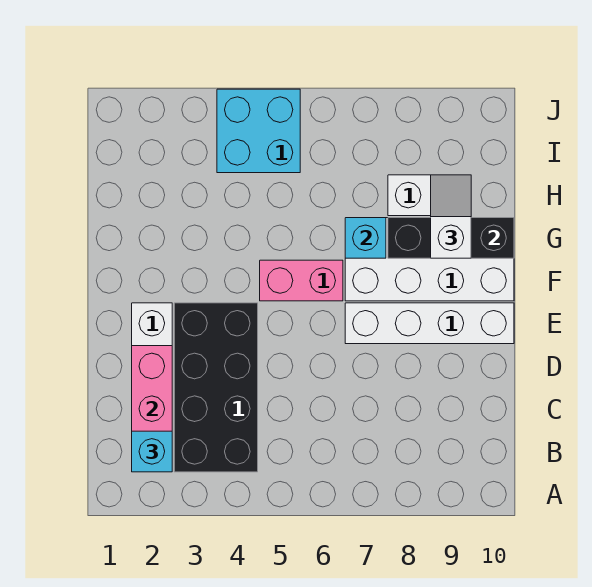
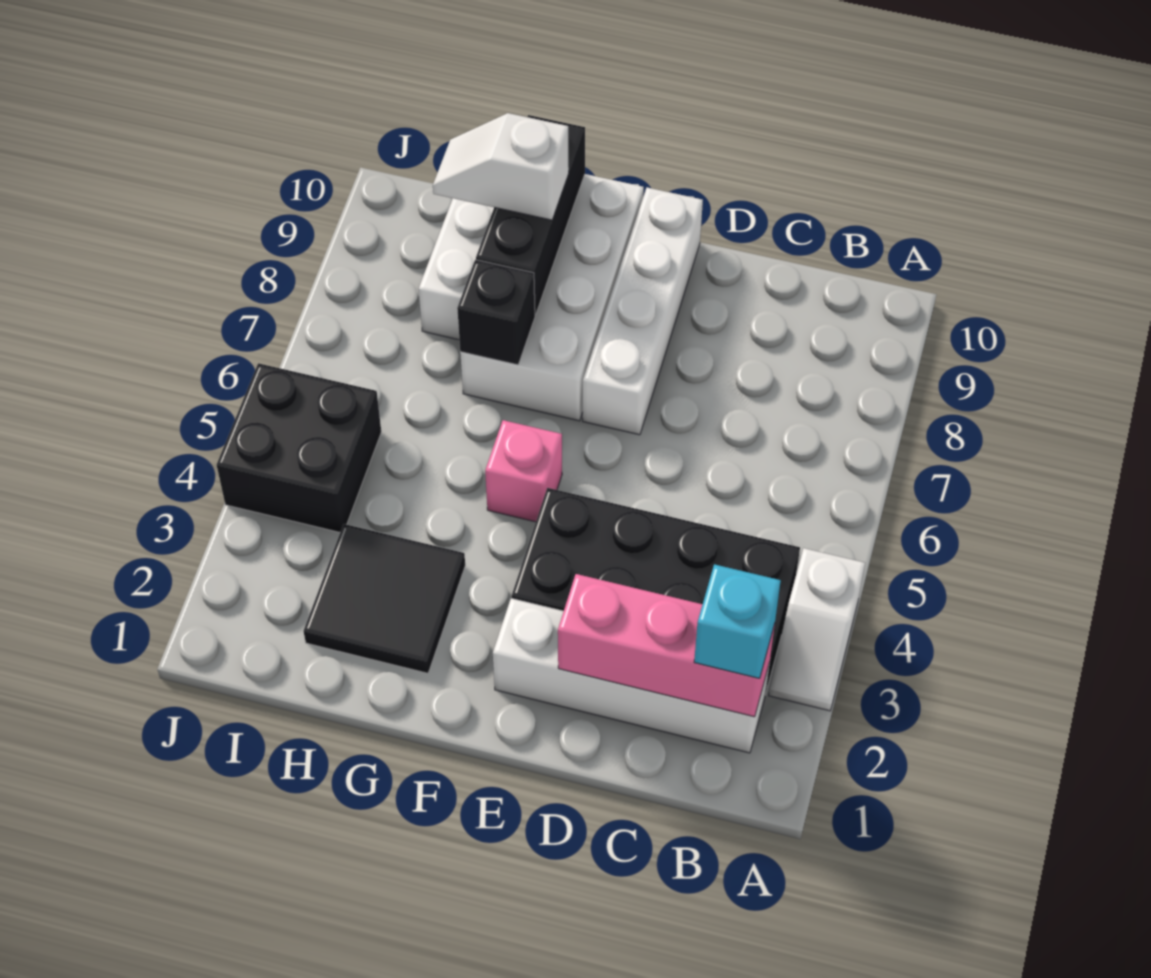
none -> white slope A3:A4 level 1 top 4
pink brick F5:F6 level 1 -> pink brick F5 level 1
none -> black tile G2:H3 level 1
cyan brick G7 level 2 -> black brick G7 level 2
cyan brick I4:J5 level 1 -> black brick I4:J5 level 1

